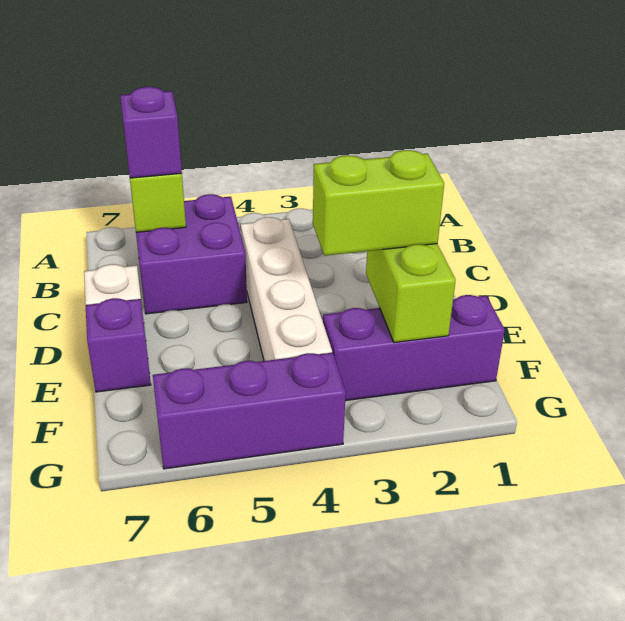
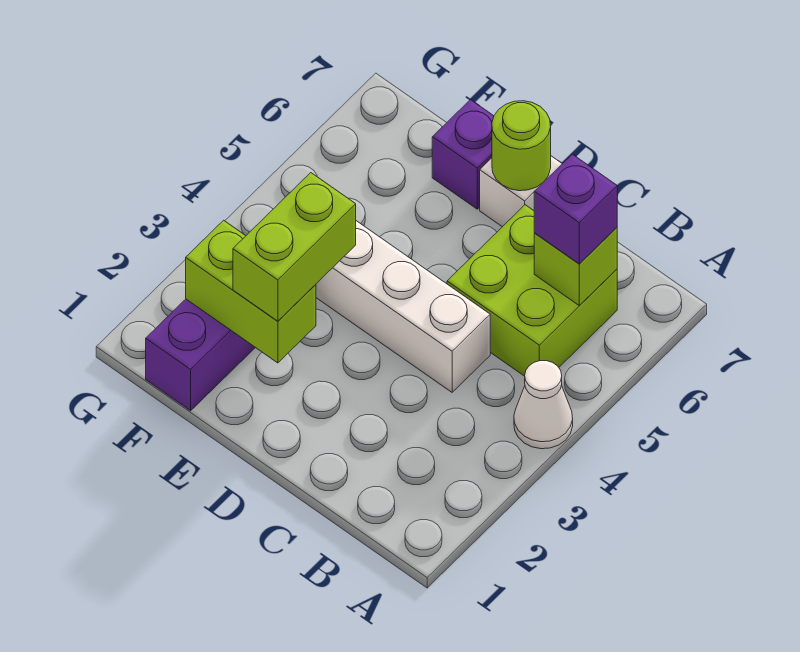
none -> white cone A4 level 1
purple brick B5:C6 level 1 -> lime brick B5:C6 level 1
none -> lime round brick D7 level 2
purple brick G4:G6 level 1 -> none

